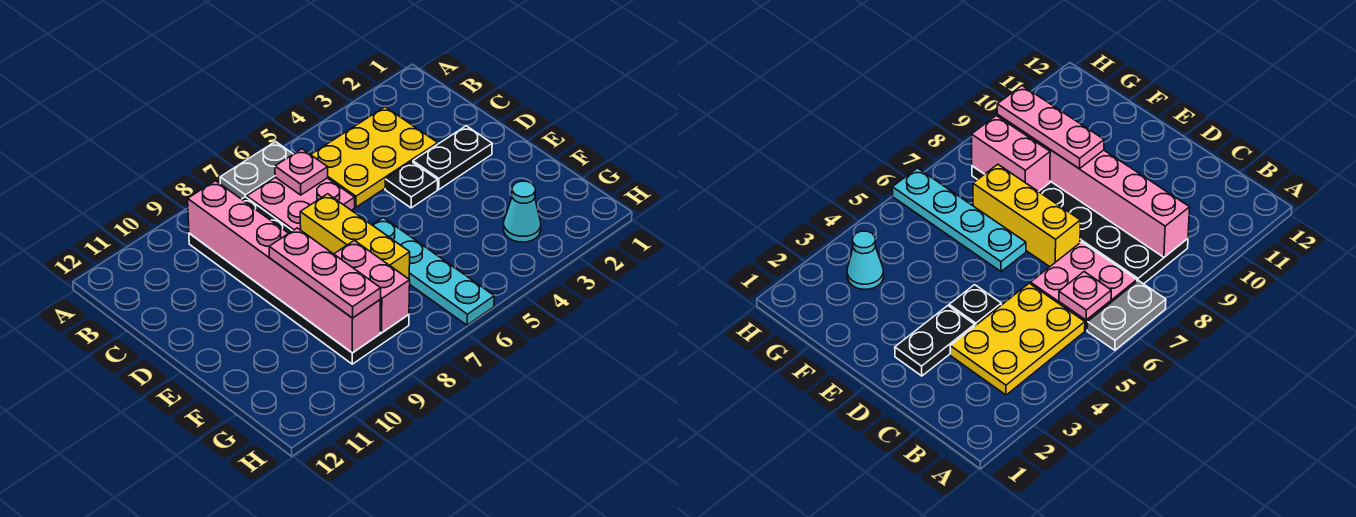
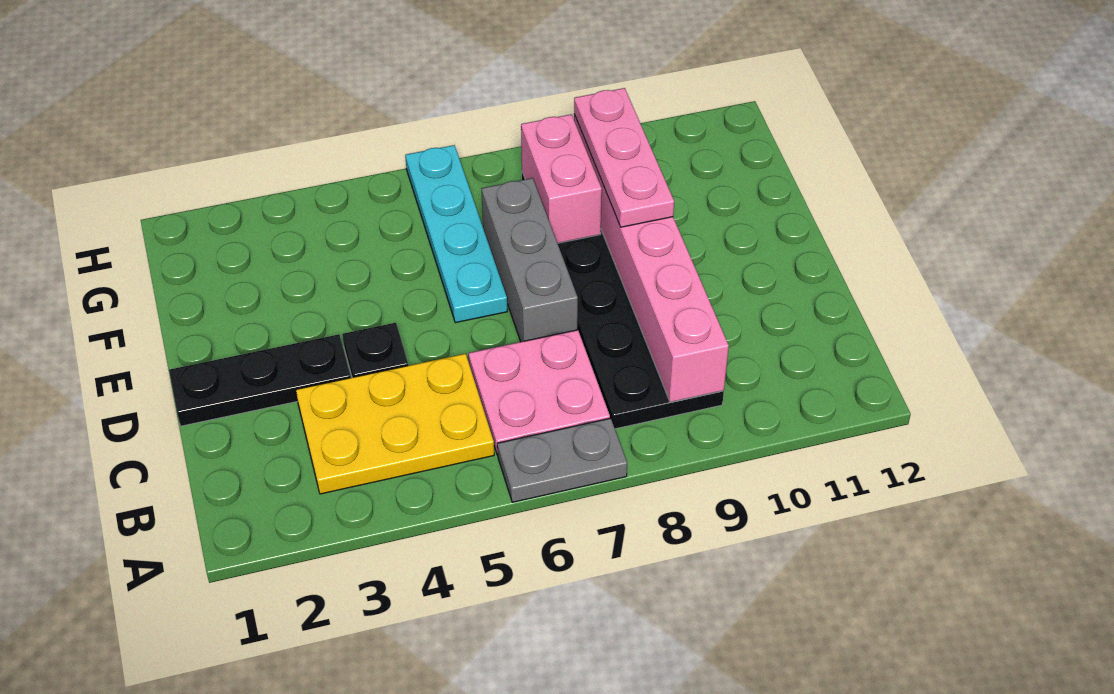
pink plate B6 level 2 -> none
black plate D2:D3 level 1 -> black plate D1:D3 level 1
yellow brick D7:F7 level 1 -> grey brick D7:F7 level 1
cyan cone G3 level 1 -> none

